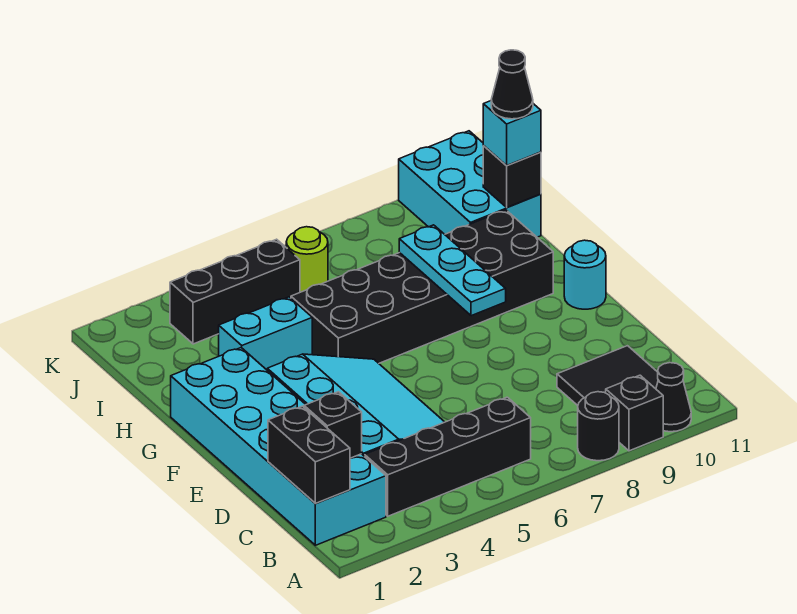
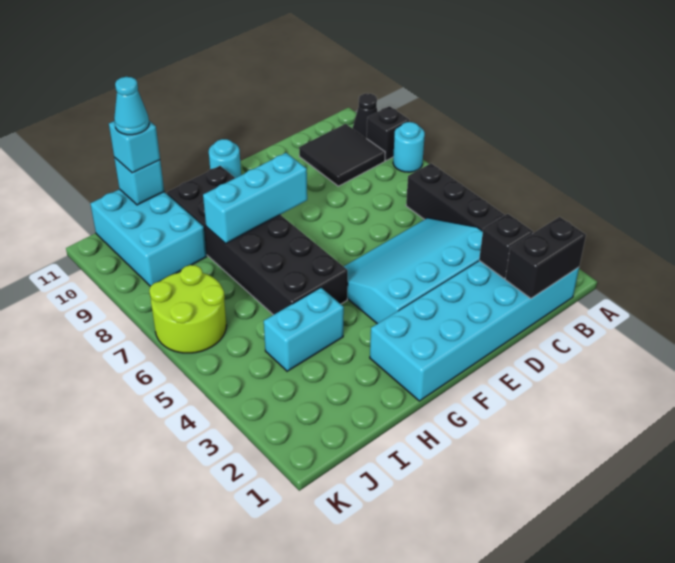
black round brick A8 level 1 -> cyan round brick A8 level 1
cyan plate F8:H8 level 2 -> cyan brick F8:H8 level 2
cyan brick H3:H4 level 1 -> cyan brick H4:I4 level 1
cyan brick I10:K11 level 1 -> cyan brick I9:J11 level 1
black brick I11 level 2 -> cyan brick I11 level 2
black cone I11 level 4 -> cyan cone I11 level 4
black brick J3:J5 level 1 -> none
lime round brick J6 level 1 -> lime round brick J6:K7 level 1

